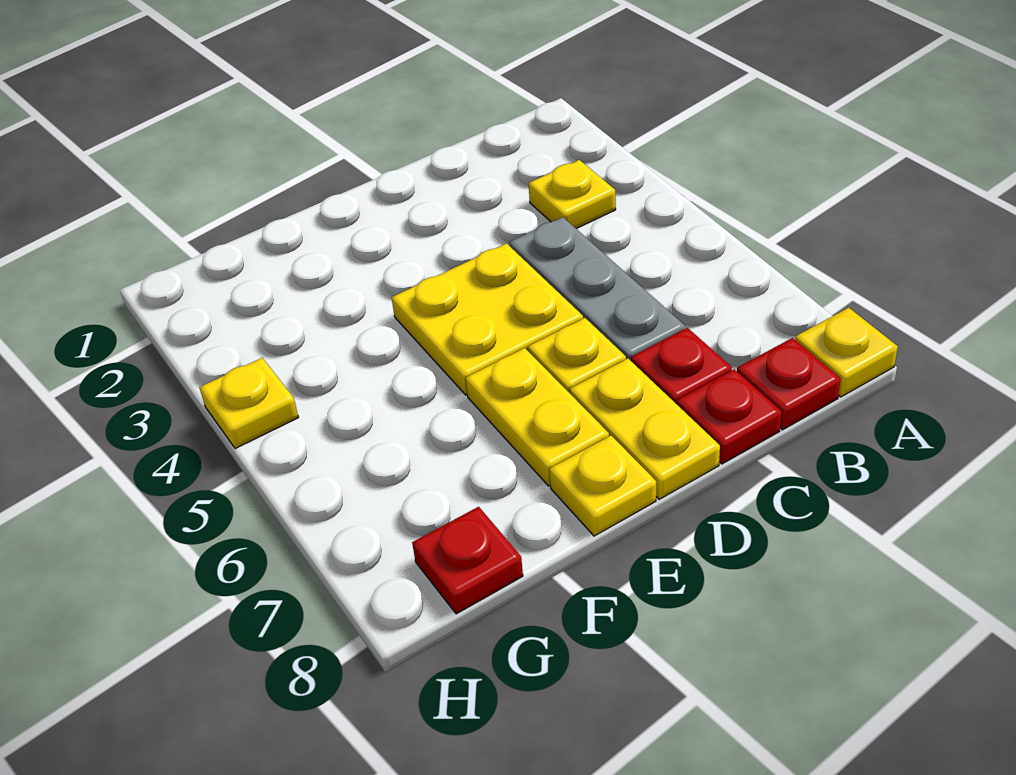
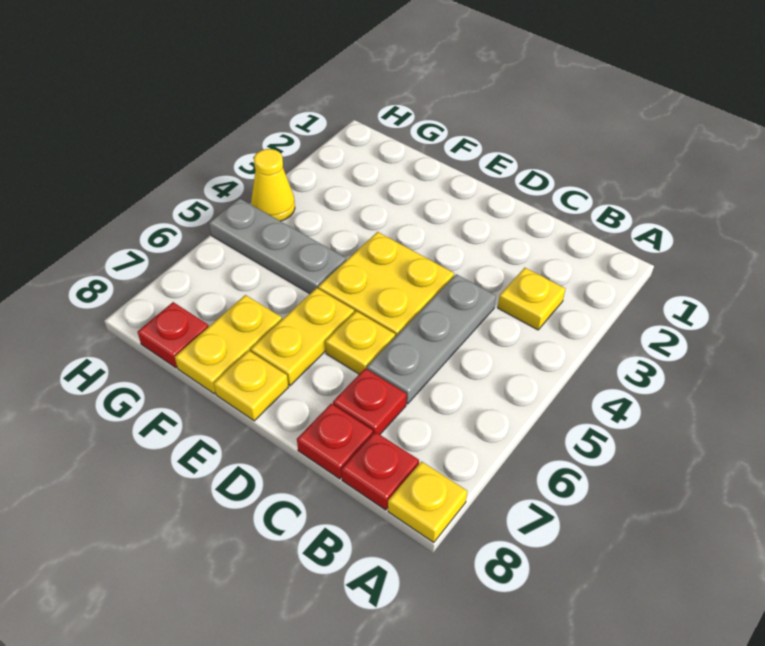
yellow plate D7:D8 level 1 -> yellow plate F7:F8 level 1
none -> grey plate F5:H5 level 1
yellow plate H4 level 1 -> yellow cone H4 level 1

